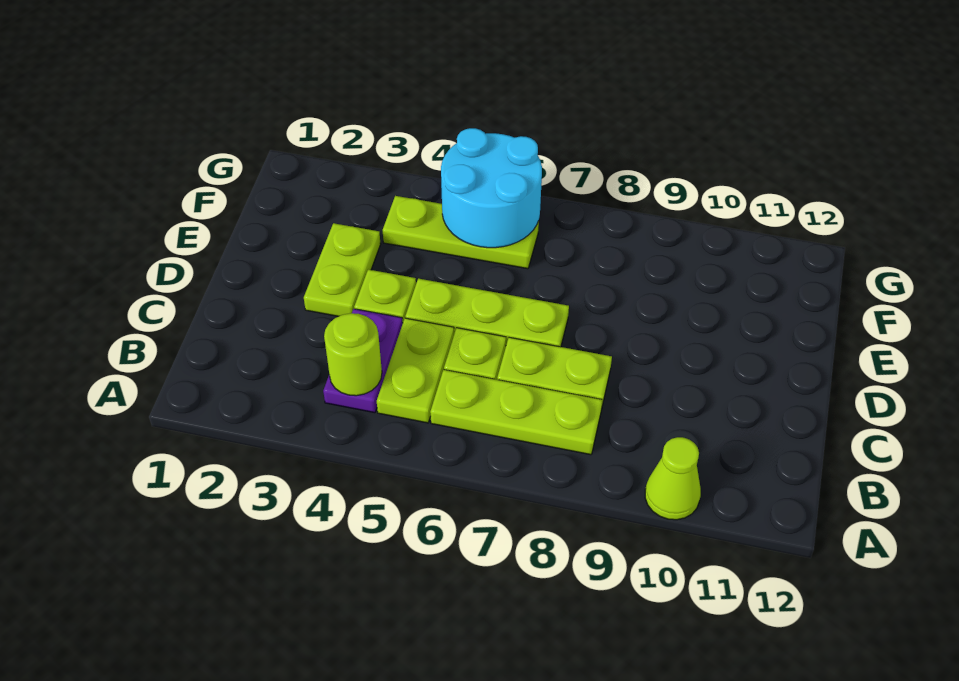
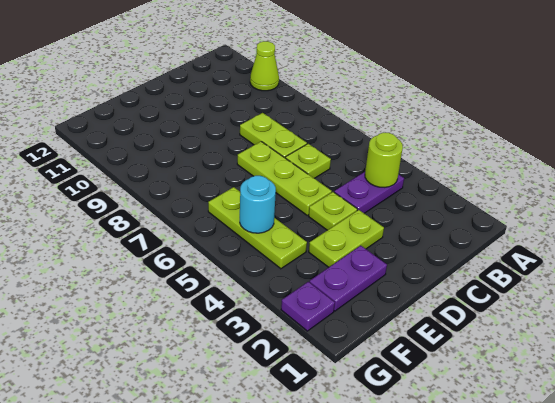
lime plate B5:C5 level 1 -> none
lime plate B6:B8 level 1 -> none
none -> purple plate E2:F2 level 1
cyan round brick F5:G6 level 2 -> cyan round brick F5 level 2
none -> purple plate G2 level 1

